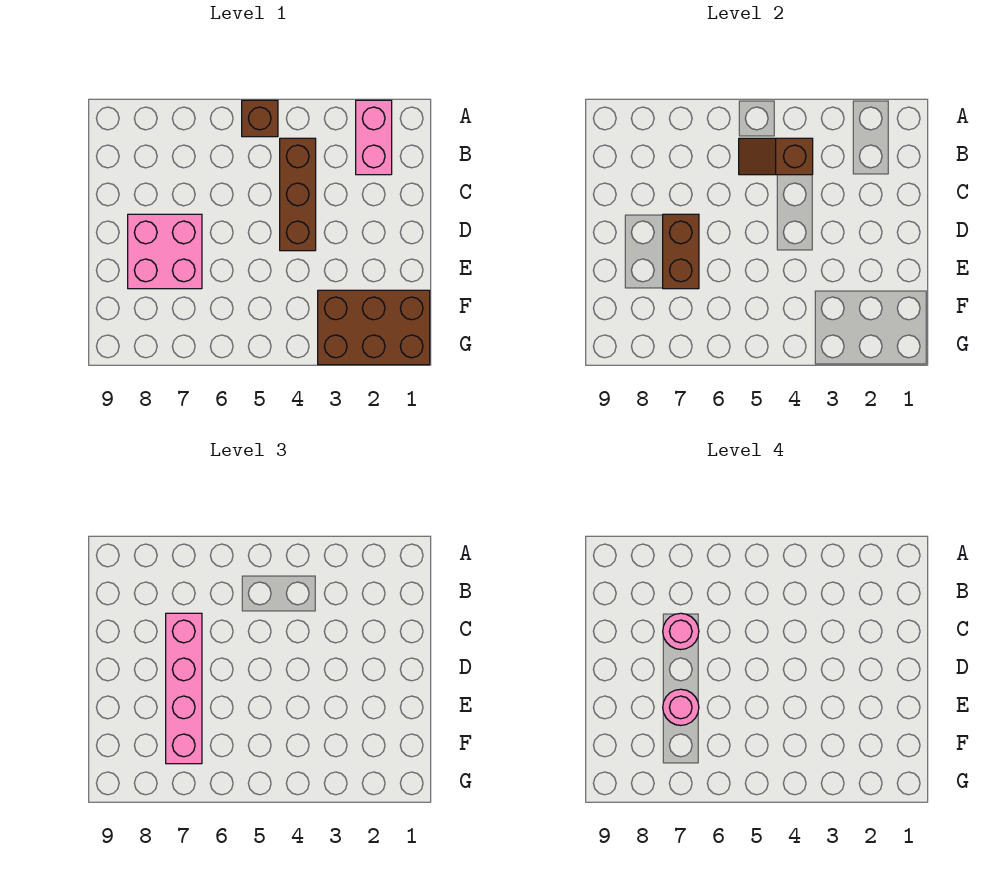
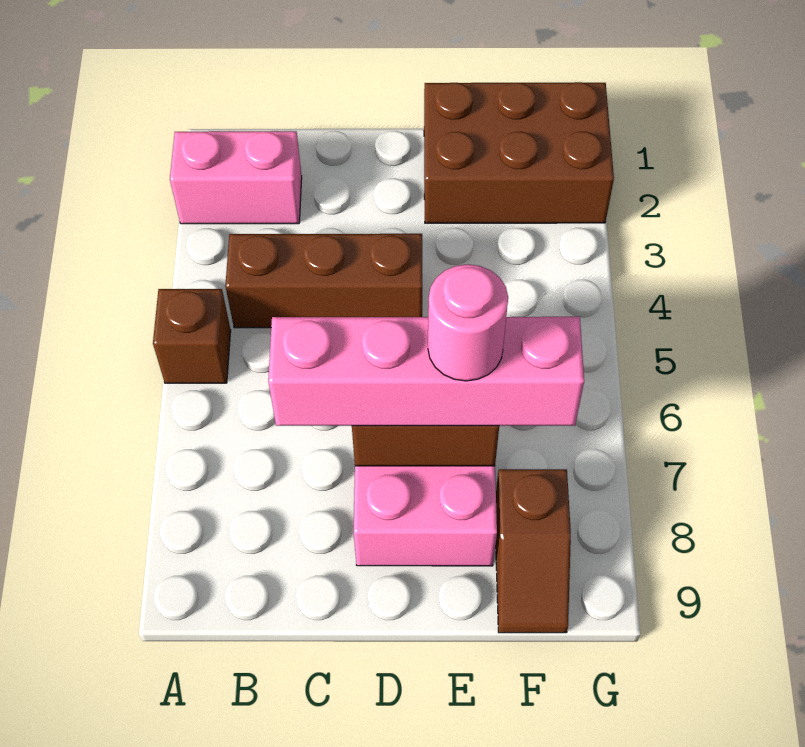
brown slope B4:B5 level 2 top 4 -> brown slope F8:F9 level 1 top 8
pink round brick C7 level 4 -> none
brown brick F1:G3 level 1 -> brown brick E1:G2 level 1

